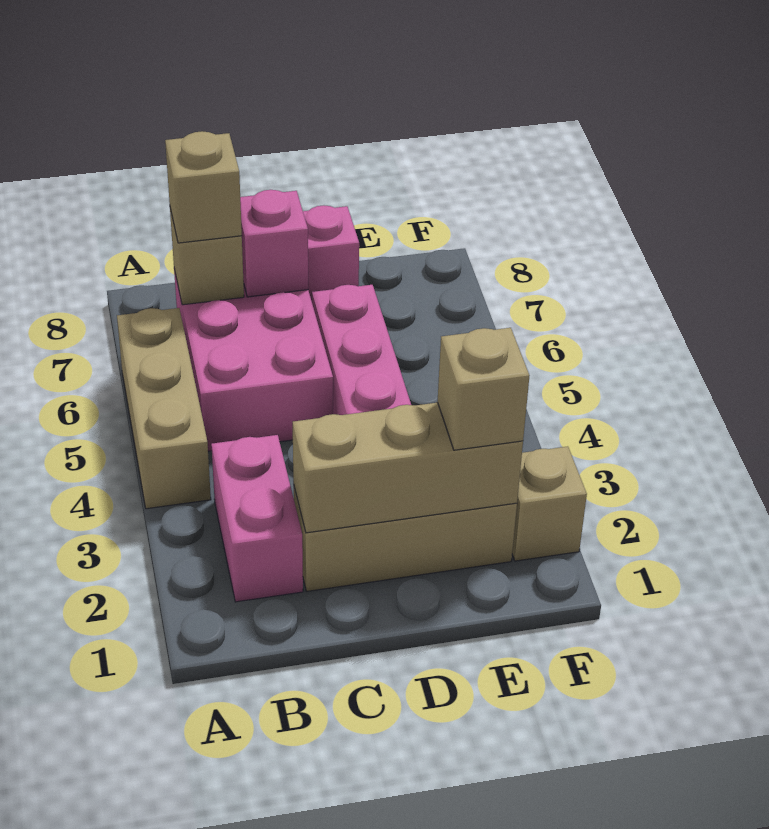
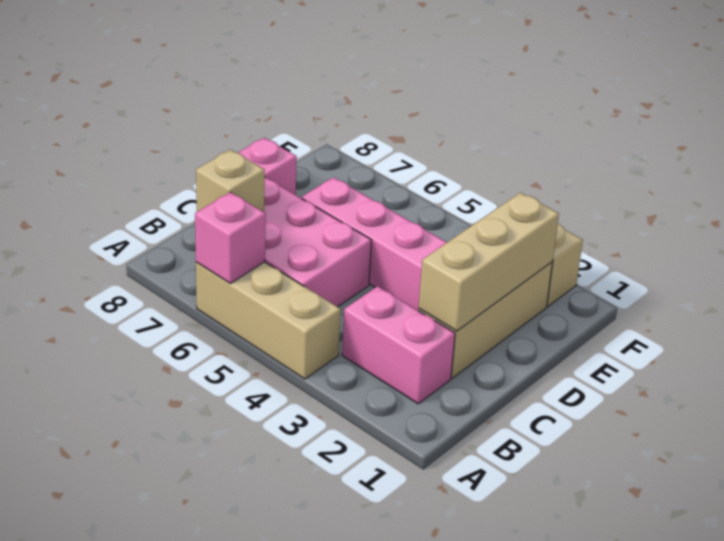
tan brick B7 level 3 -> none
pink brick C7 level 2 -> pink brick A6 level 2
tan brick E2 level 3 -> none

